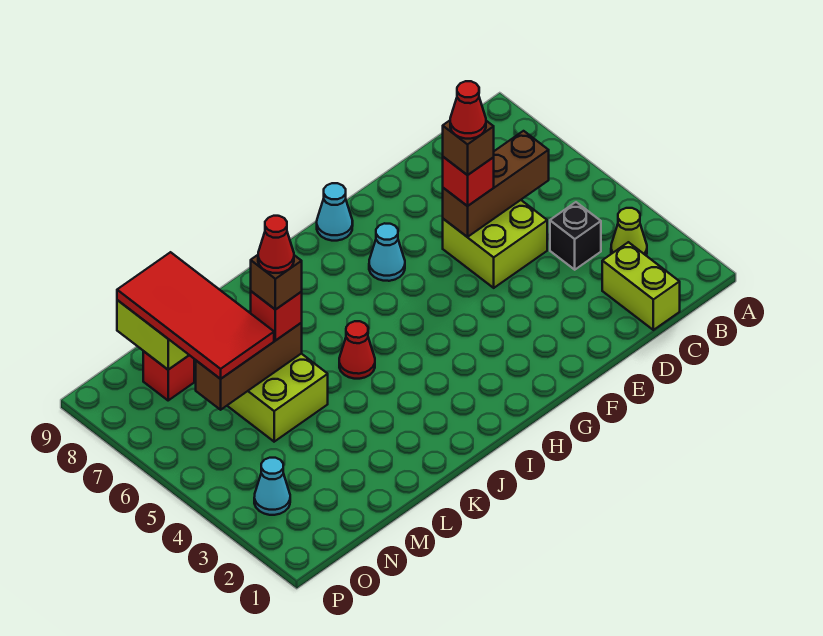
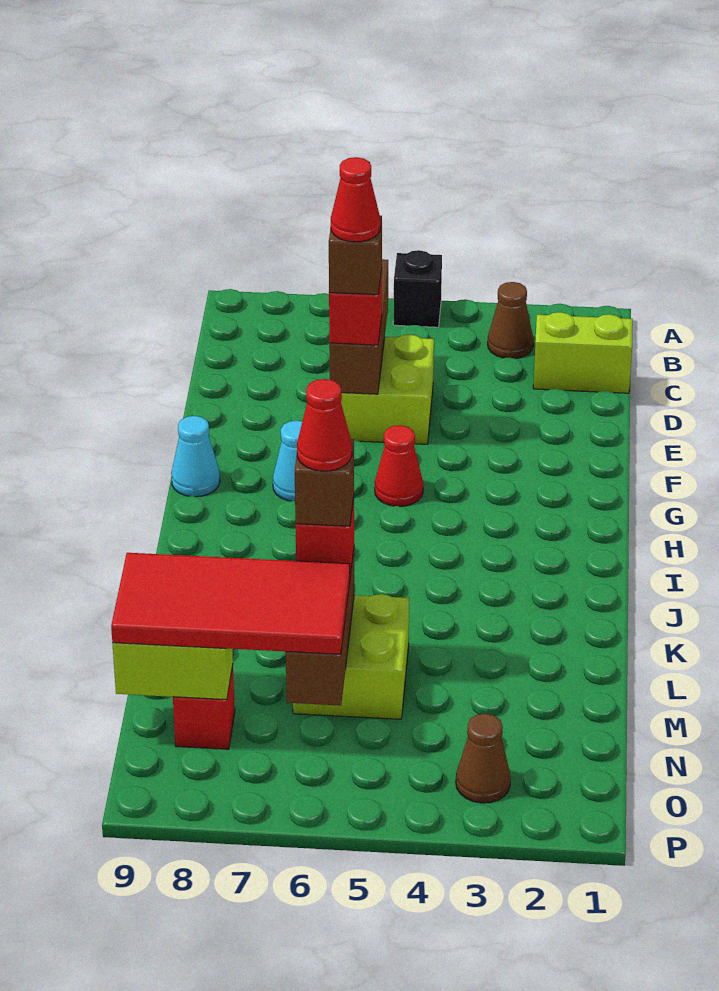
lime cone B3 level 1 -> brown cone B3 level 1
black brick C4 level 1 -> black brick A5 level 1
red cone J5 level 1 -> red cone G5 level 1
cyan cone O3 level 1 -> brown cone O3 level 1

